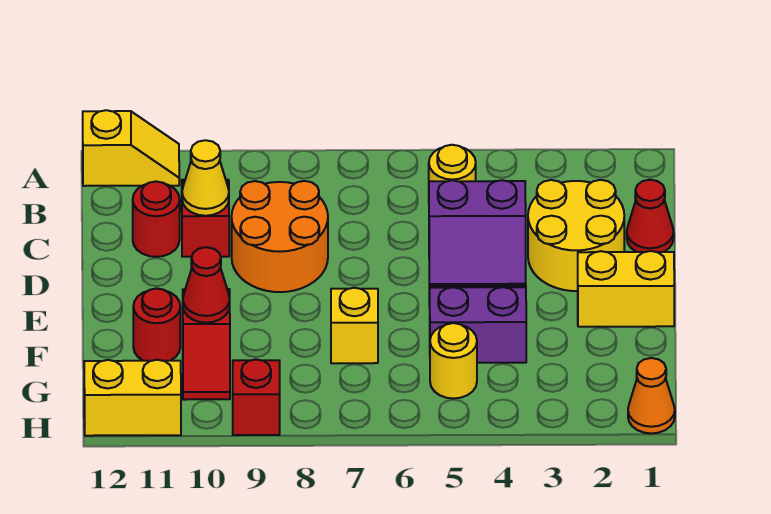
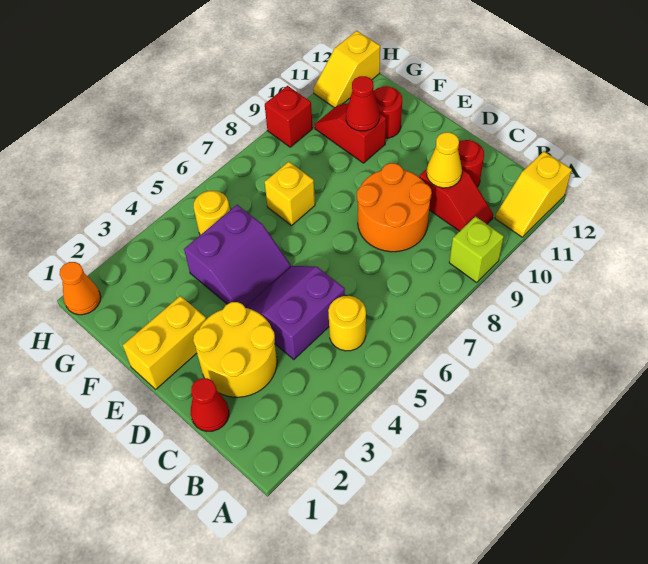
none -> lime brick A9 level 1
yellow brick H11:H12 level 1 -> yellow slope H11:H12 level 1 top 12

